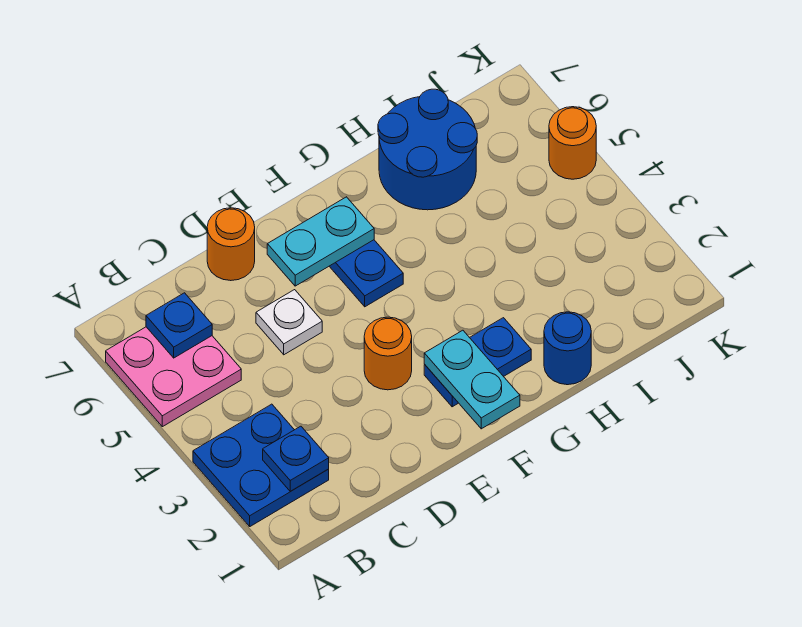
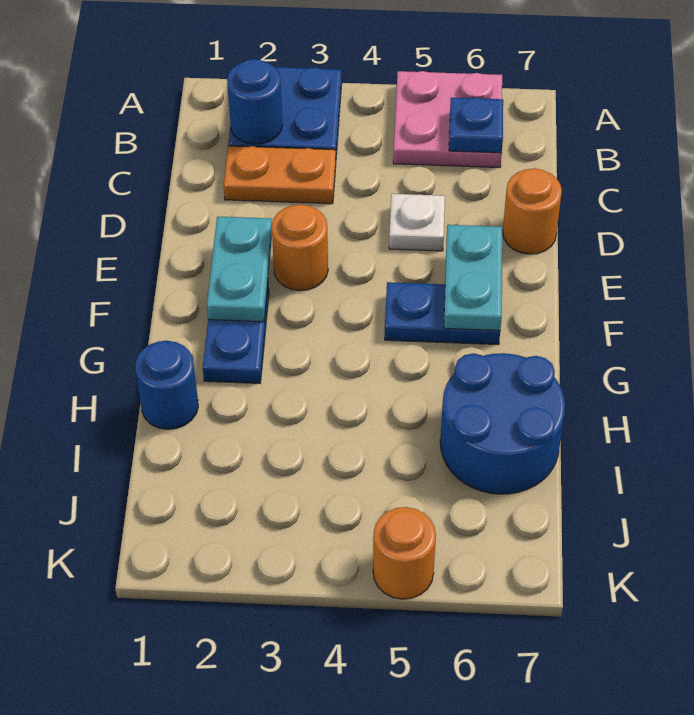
blue plate B2 level 2 -> blue round brick B2 level 2
none -> orange plate C2:C3 level 1
cyan plate F1:F2 level 2 -> cyan plate E2:F2 level 2

